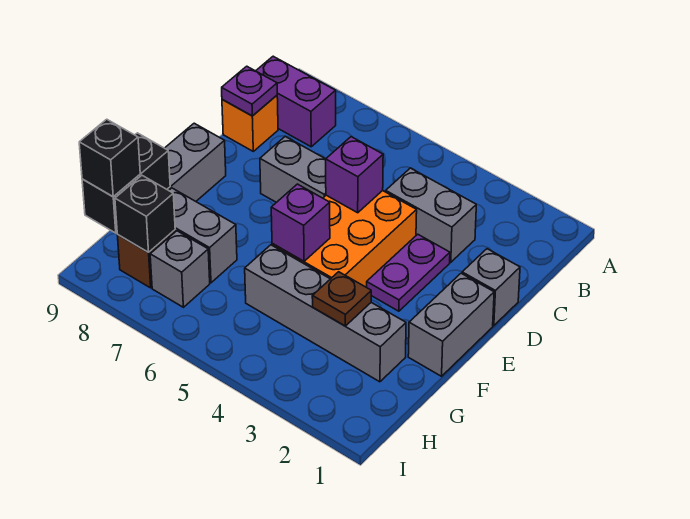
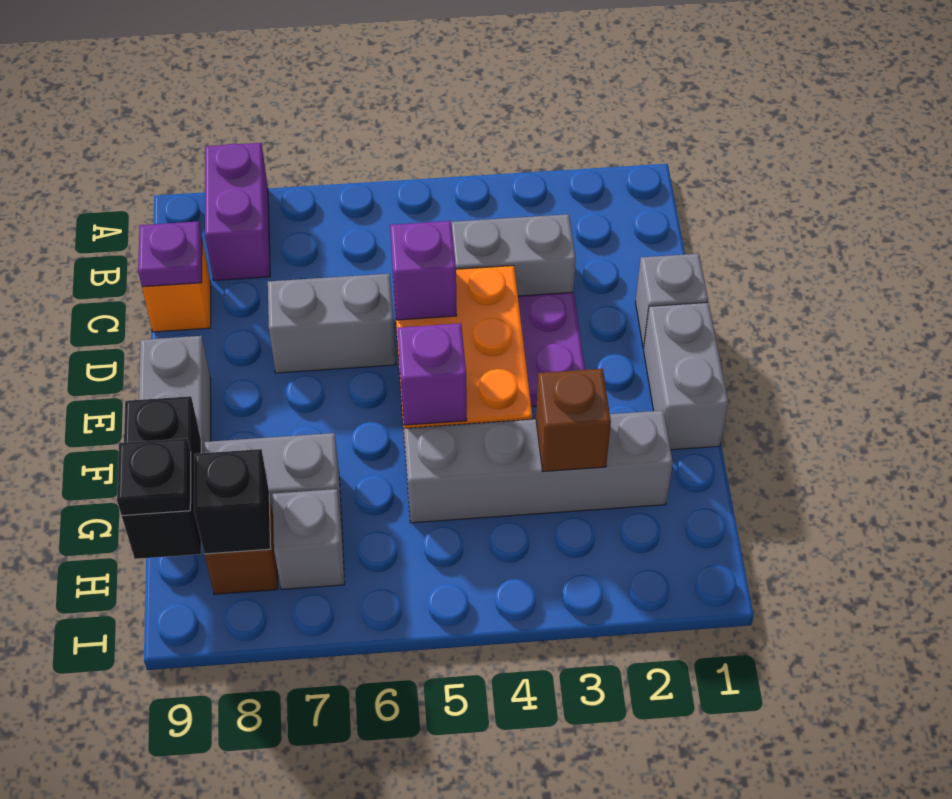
purple brick B8:B9 level 1 -> purple brick A8:B8 level 1
brown plate G3 level 2 -> brown brick G3 level 2
black brick H9 level 3 -> black plate H9 level 3

